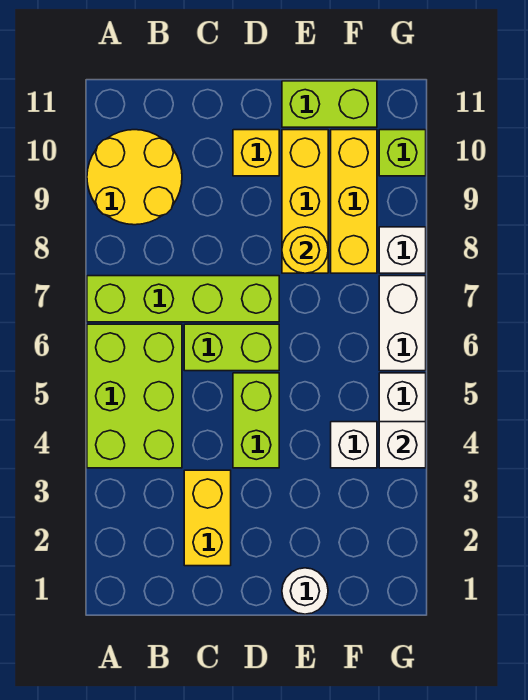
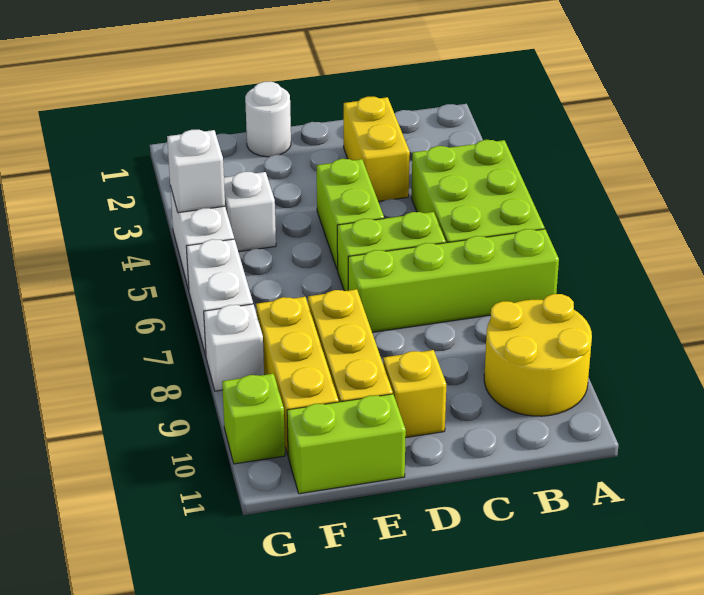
yellow round brick E8 level 2 -> none

